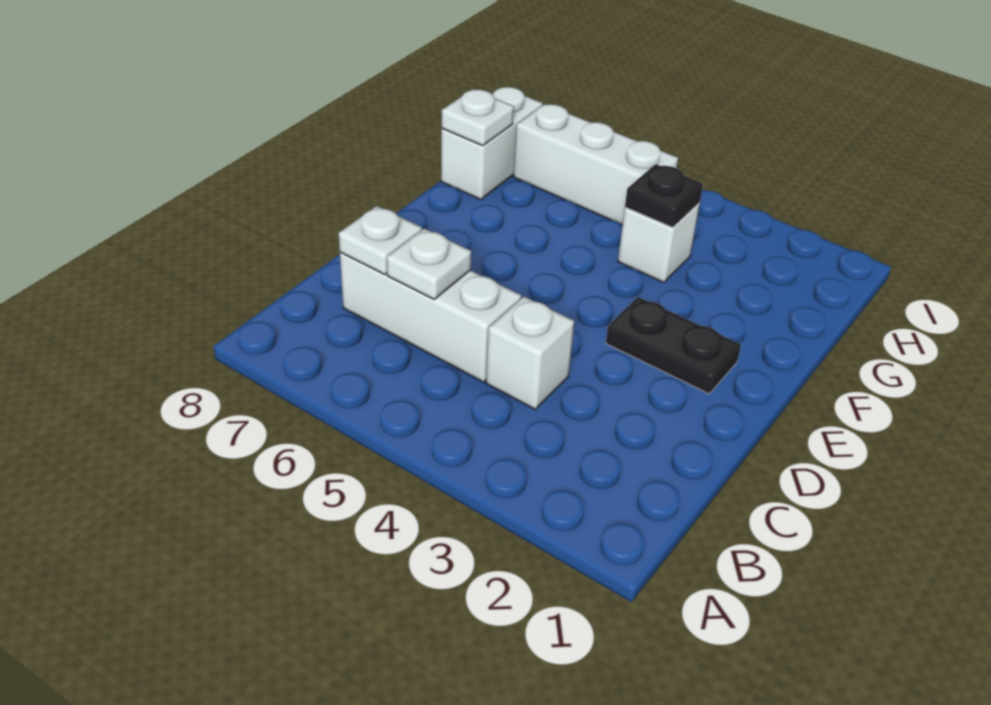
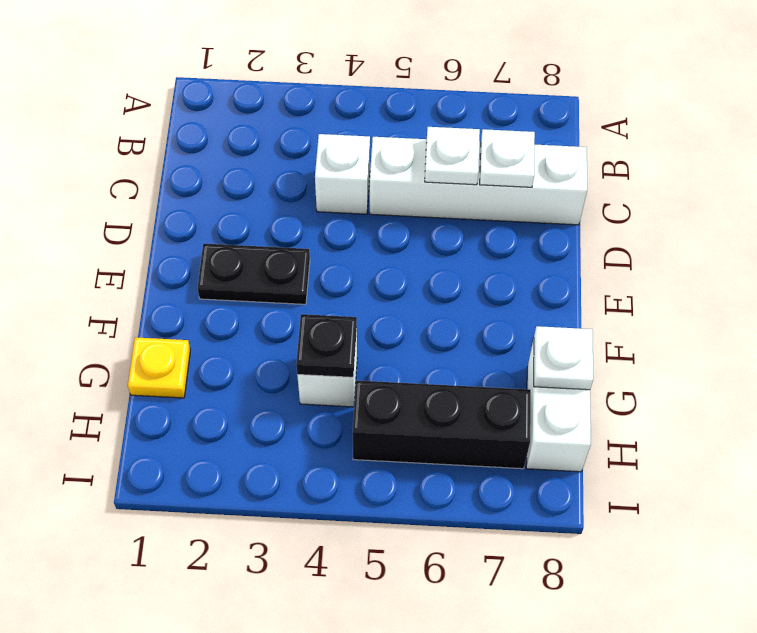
white brick C5:C7 level 1 -> white brick C5:C8 level 1
none -> yellow plate G1 level 1
white brick H5:H7 level 1 -> black brick H5:H7 level 1

